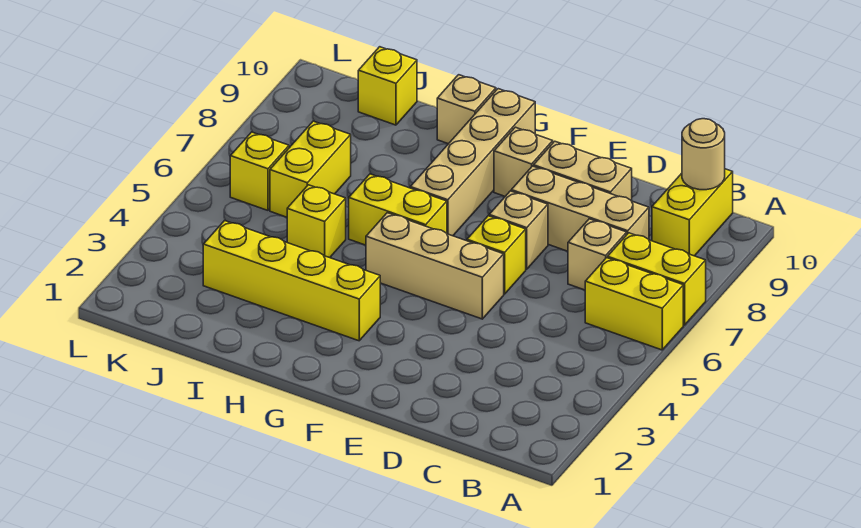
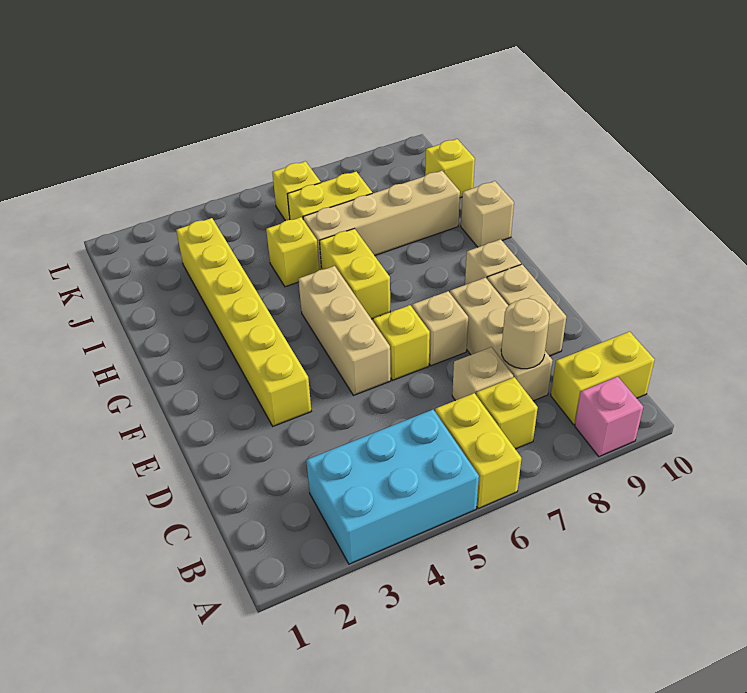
none -> cyan brick A3:B5 level 1
yellow brick A7:B7 level 1 -> yellow brick B7 level 1
none -> pink brick A9 level 1
tan round brick B10 level 2 -> tan round brick C8 level 2
yellow brick G3:J3 level 1 -> yellow brick E3:J3 level 1
tan brick G7:G10 level 1 -> tan brick I6:I9 level 1

